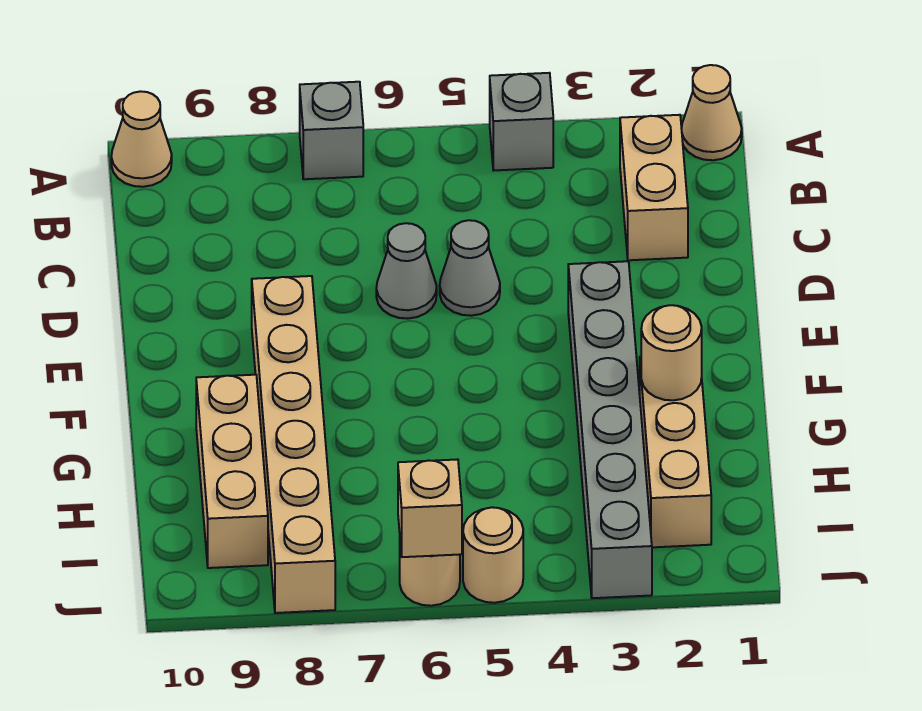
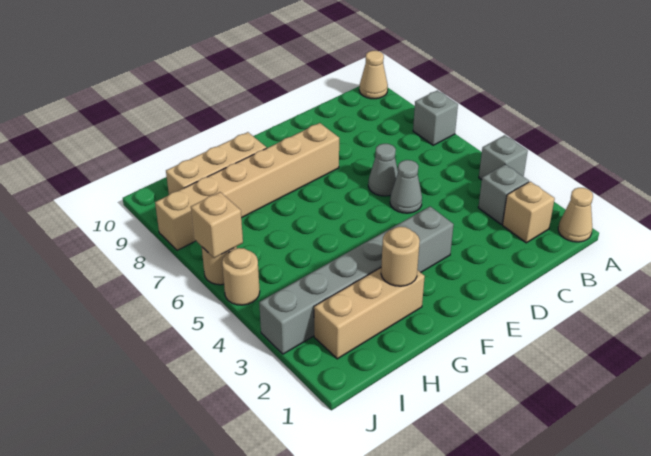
tan brick B2:C2 level 1 -> tan brick B2 level 1
none -> grey brick B3 level 1

